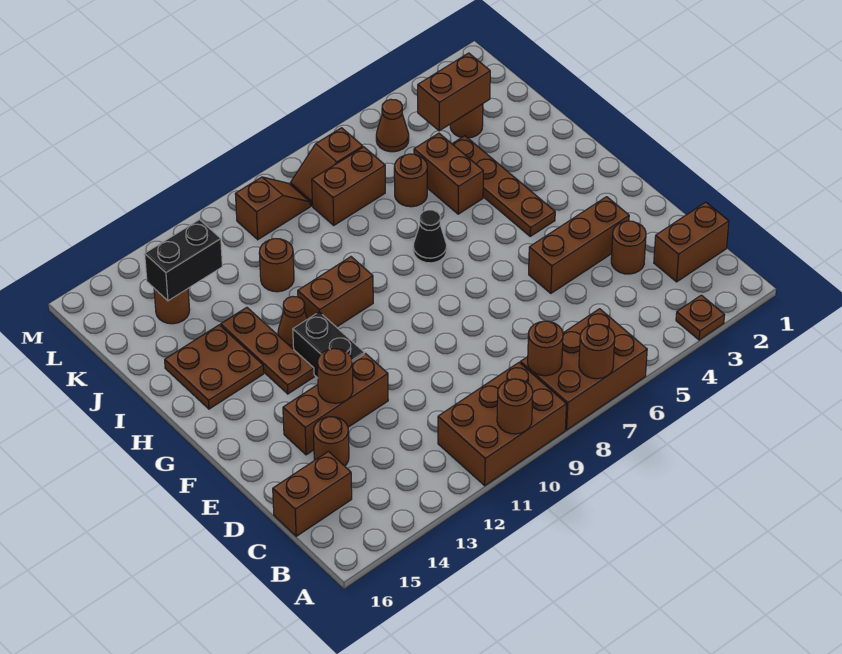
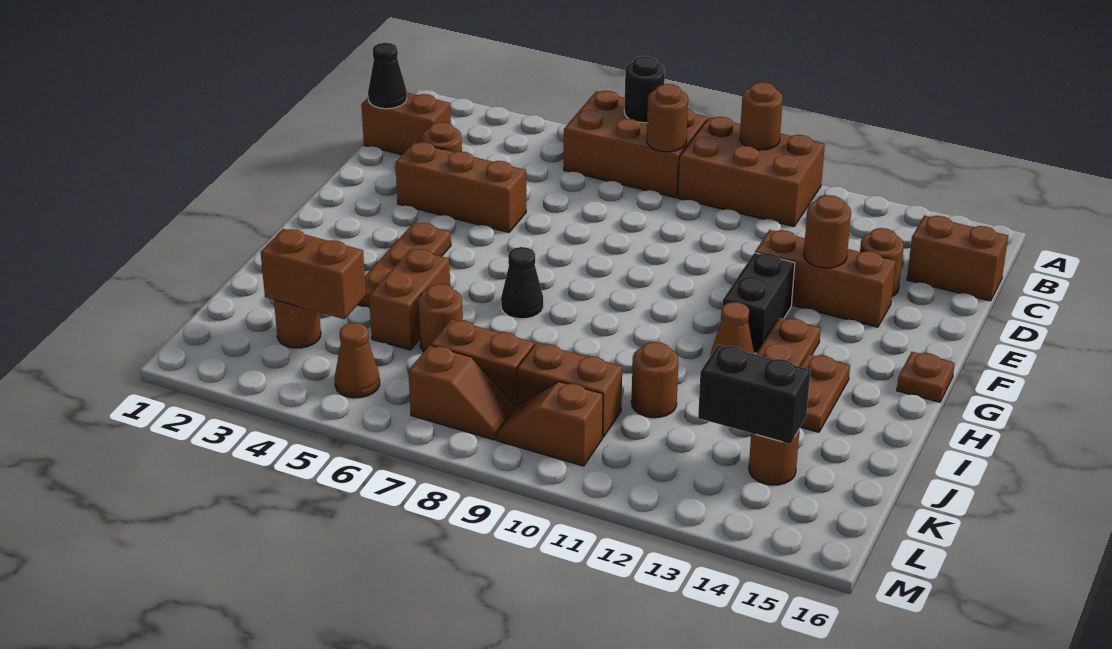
brown plate A3 level 1 -> brown plate G16 level 1
brown round brick A7 level 2 -> black round brick A7 level 2
none -> black cone C1 level 2
brown plate G4:J4 level 1 -> brown plate G4:I4 level 1
brown brick H10:H11 level 1 -> brown brick K9:K10 level 1
brown plate H14:I15 level 1 -> brown plate H14:I14 level 1

